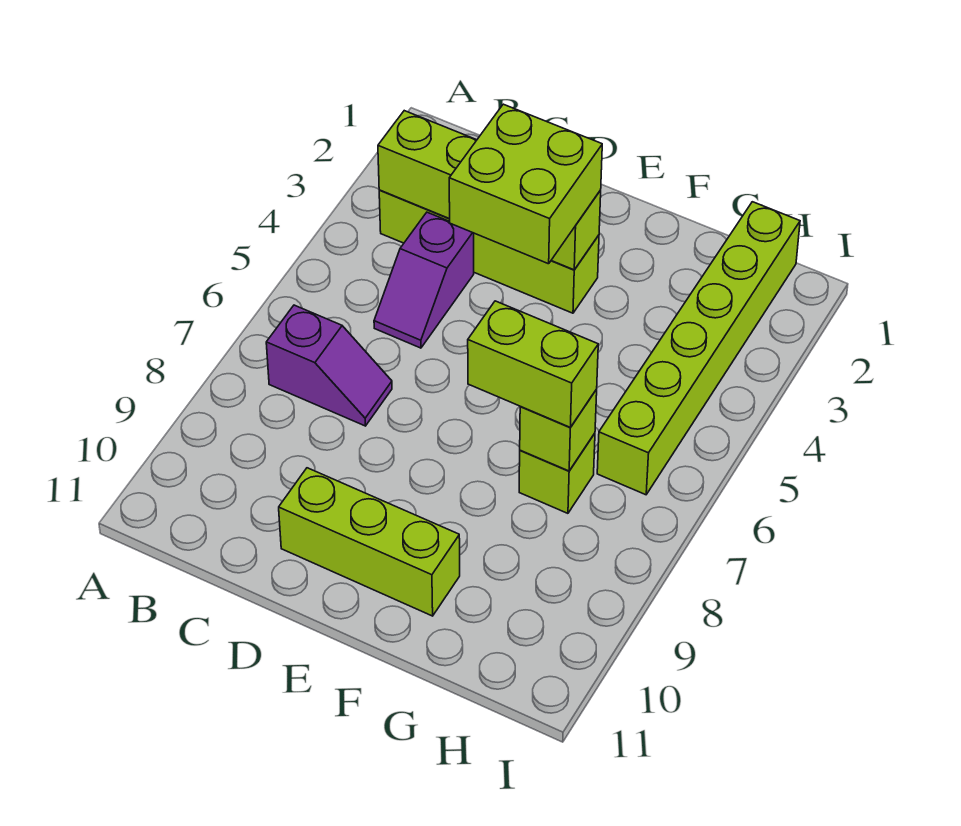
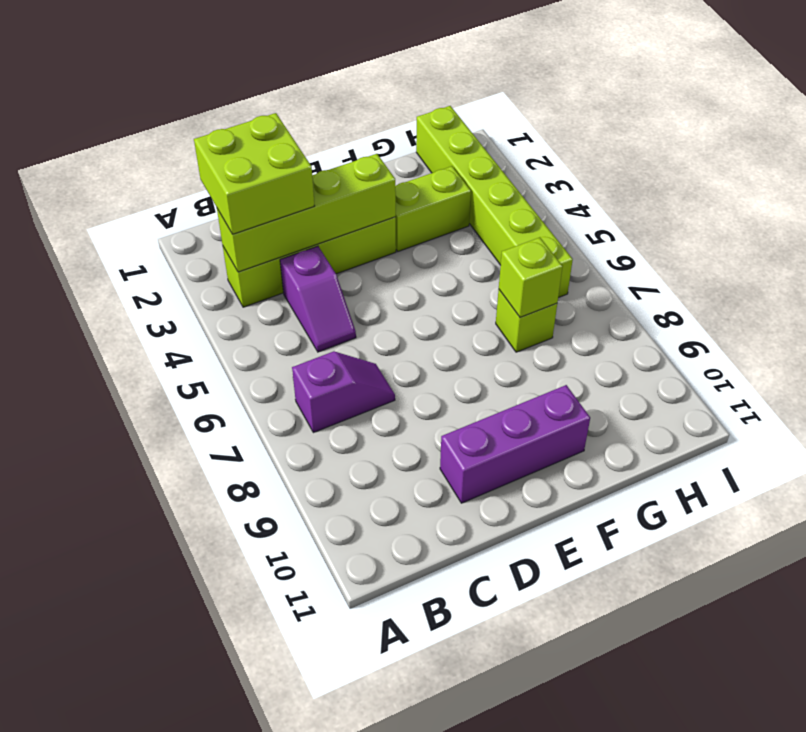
lime brick D3:E4 level 3 -> lime brick B2:C3 level 3
lime brick D10:F10 level 1 -> purple brick D10:F10 level 1
lime brick F7:G7 level 3 -> lime brick F3:G3 level 1

